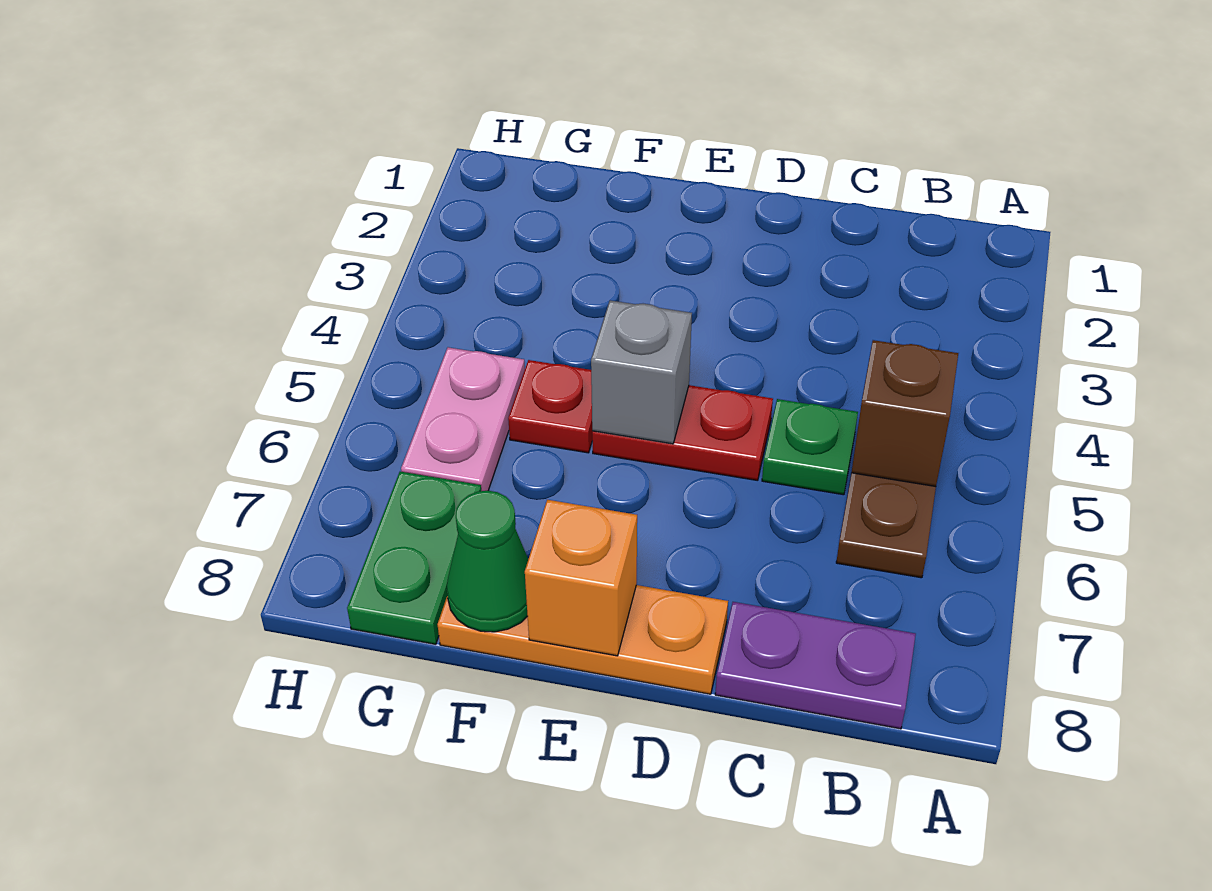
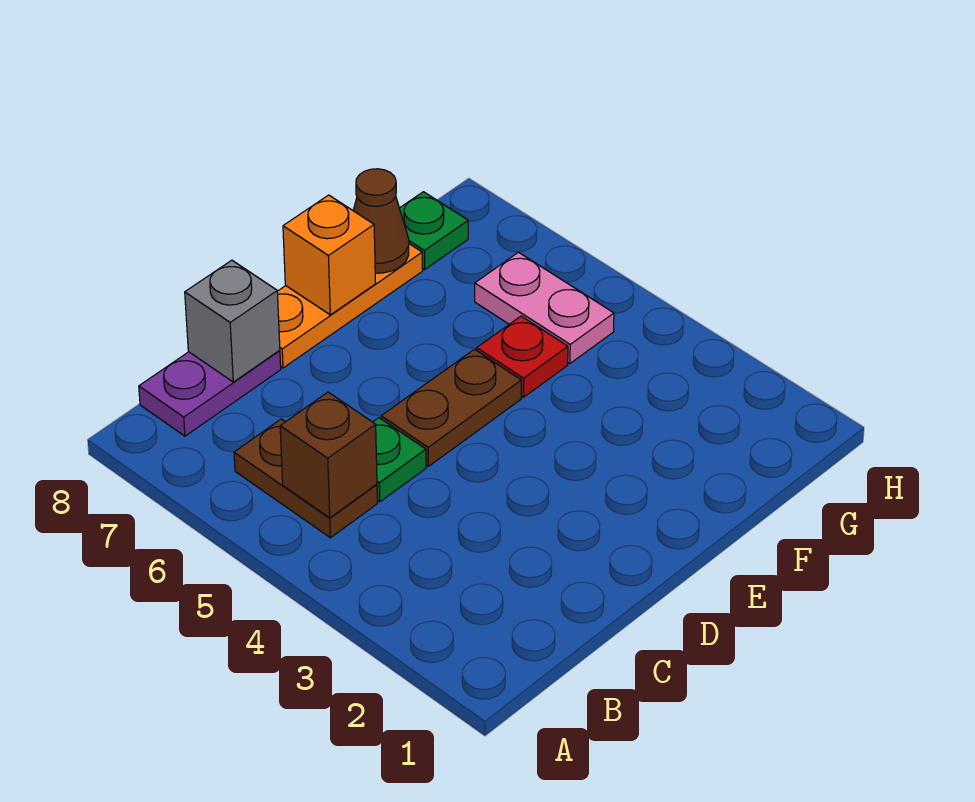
red plate D5:E5 level 1 -> brown plate D5:E5 level 1
grey brick E5 level 2 -> grey brick C8 level 2
green cone F8 level 2 -> brown cone F8 level 2
green plate G7:G8 level 1 -> green plate G8 level 1

